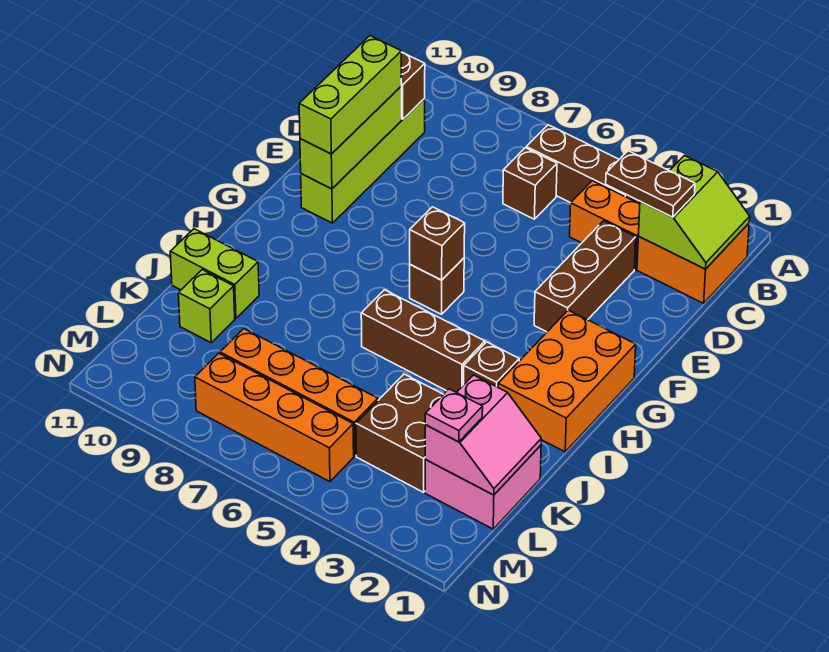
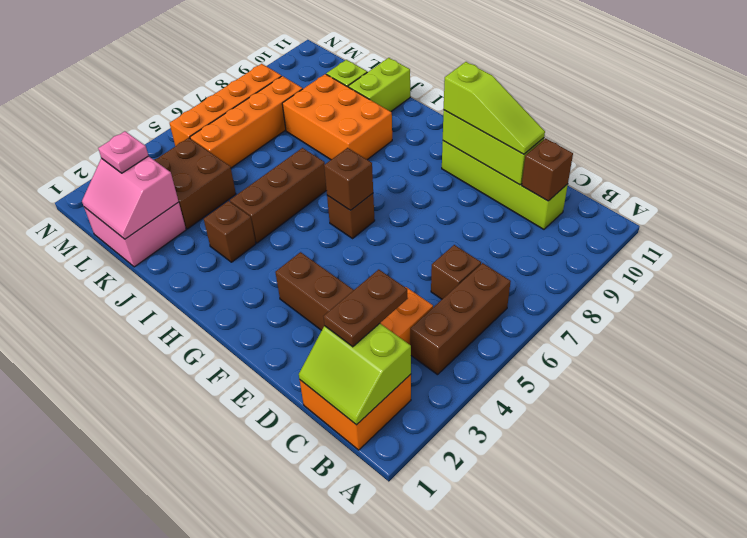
lime brick D10:F10 level 3 -> lime slope D10:F10 level 3 top F
orange brick G1:I2 level 1 -> orange brick I8:K9 level 1

